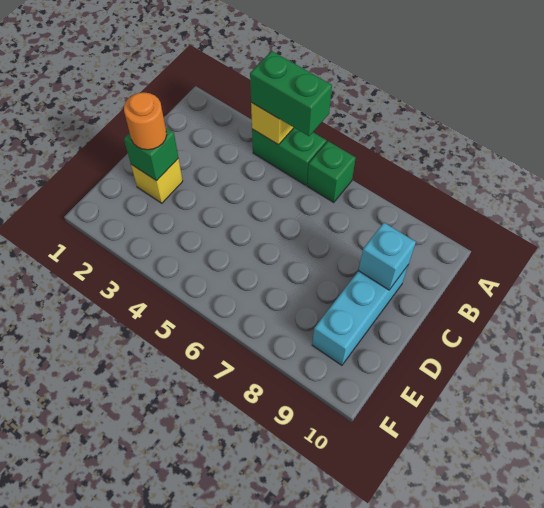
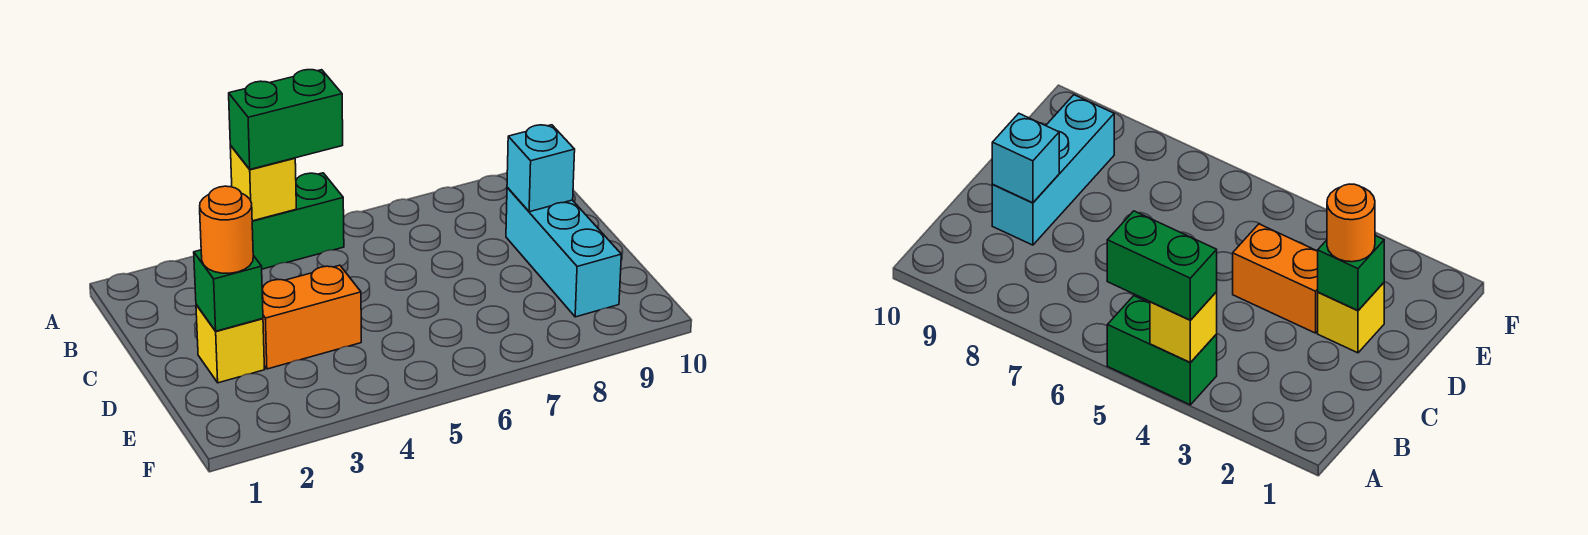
green brick A6 level 1 -> none
none -> orange brick D3:D4 level 1

